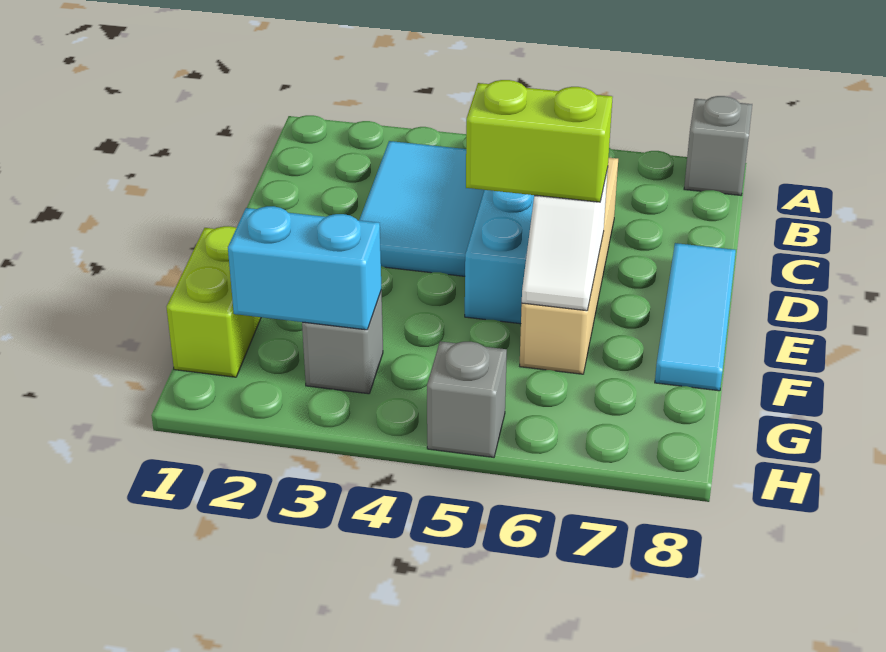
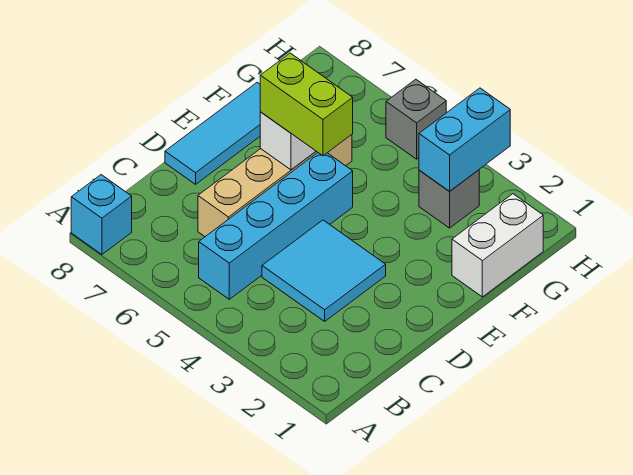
grey brick A8 level 1 -> cyan brick A8 level 1
cyan tile B3:D4 level 1 -> cyan tile C3:D4 level 1
lime brick F1:G1 level 1 -> white brick F1:G1 level 1
cyan brick G2:G3 level 2 -> cyan brick G3:H3 level 2

